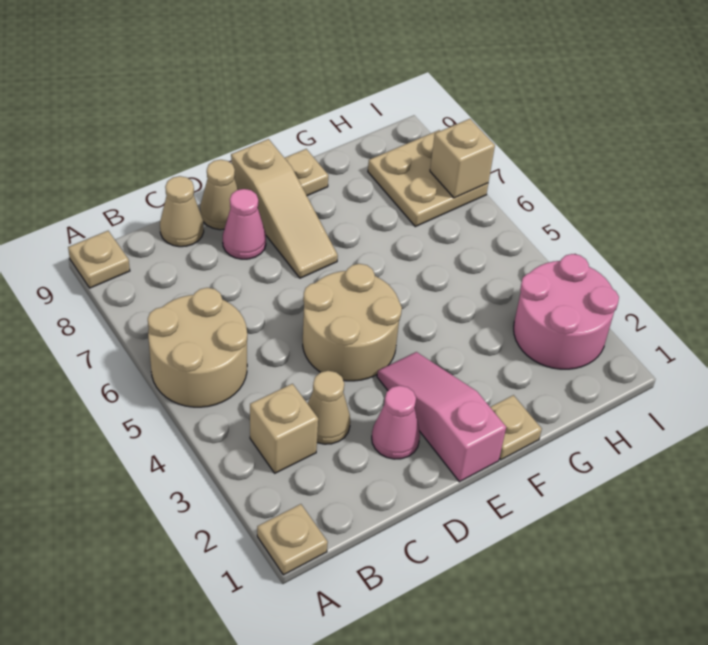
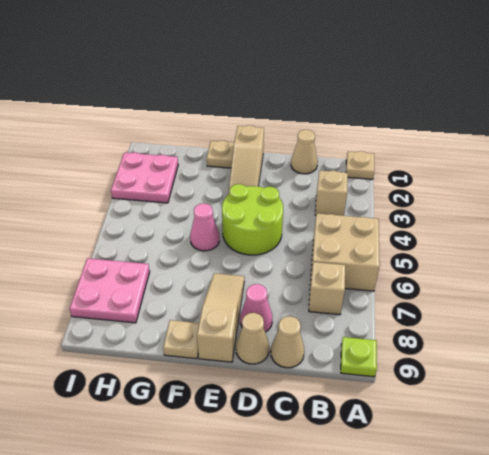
tan round brick A5:B6 level 1 -> tan brick A5:B6 level 1
tan plate A9 level 1 -> lime plate A9 level 1
tan cone C3 level 1 -> tan cone C1 level 1
pink cone D2 level 1 -> pink cone F5 level 1
tan round brick D4:E5 level 1 -> lime round brick D4:E5 level 1
pink slope E1:E3 level 1 top 1 -> tan slope E1:E3 level 1 top 1
pink round brick H2:I3 level 1 -> pink plate H2:I3 level 1
tan plate H7:I8 level 1 -> pink plate H7:I8 level 1
tan brick I7 level 2 -> tan brick B7 level 1

